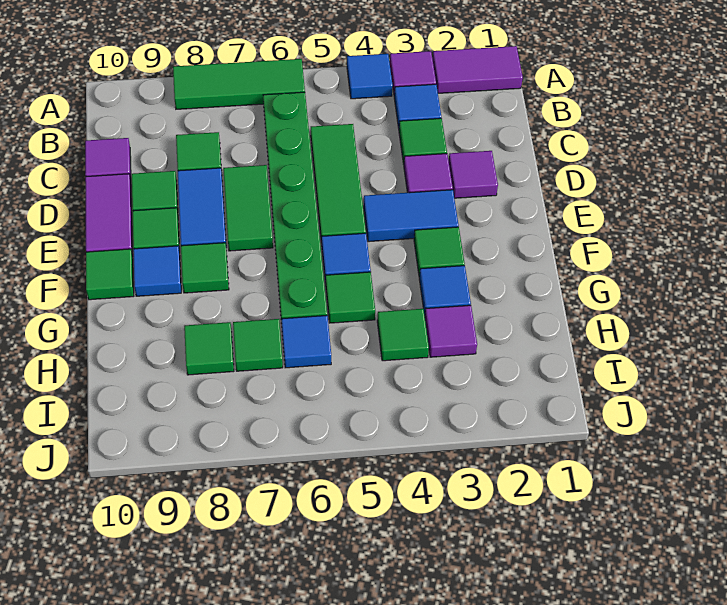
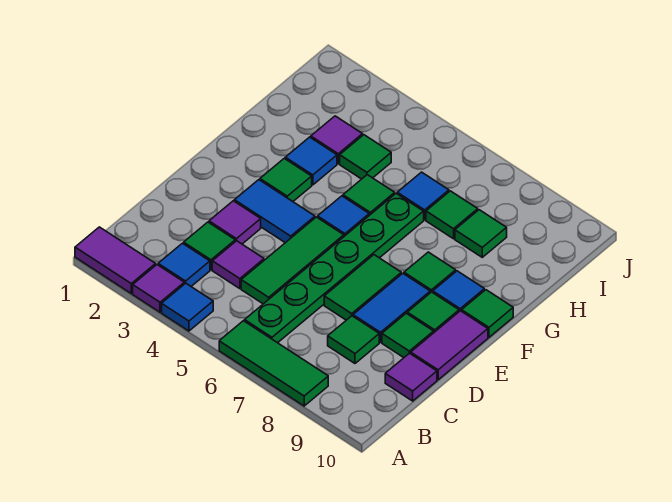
purple tile D2 level 1 -> purple tile C4 level 1

